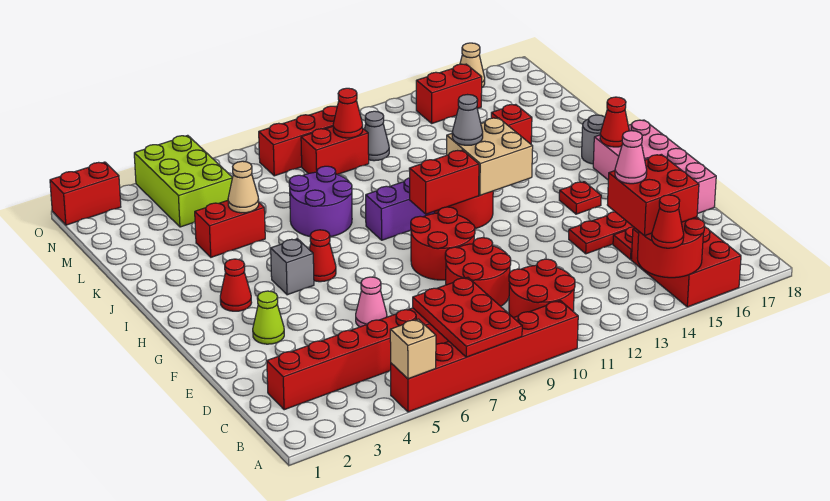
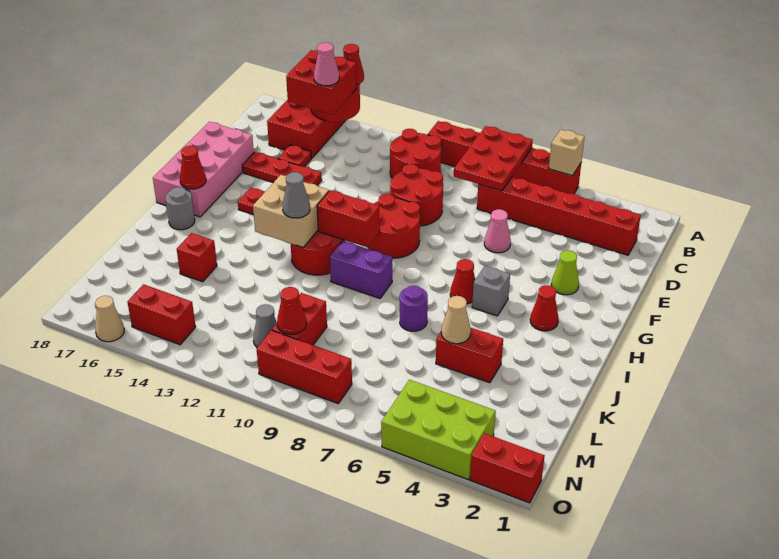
purple round brick J7:K8 level 1 -> purple round brick J7 level 1
lime brick M4:O5 level 1 -> lime brick N3:O5 level 1
red brick M9:M10 level 1 -> red brick L10:M10 level 1

